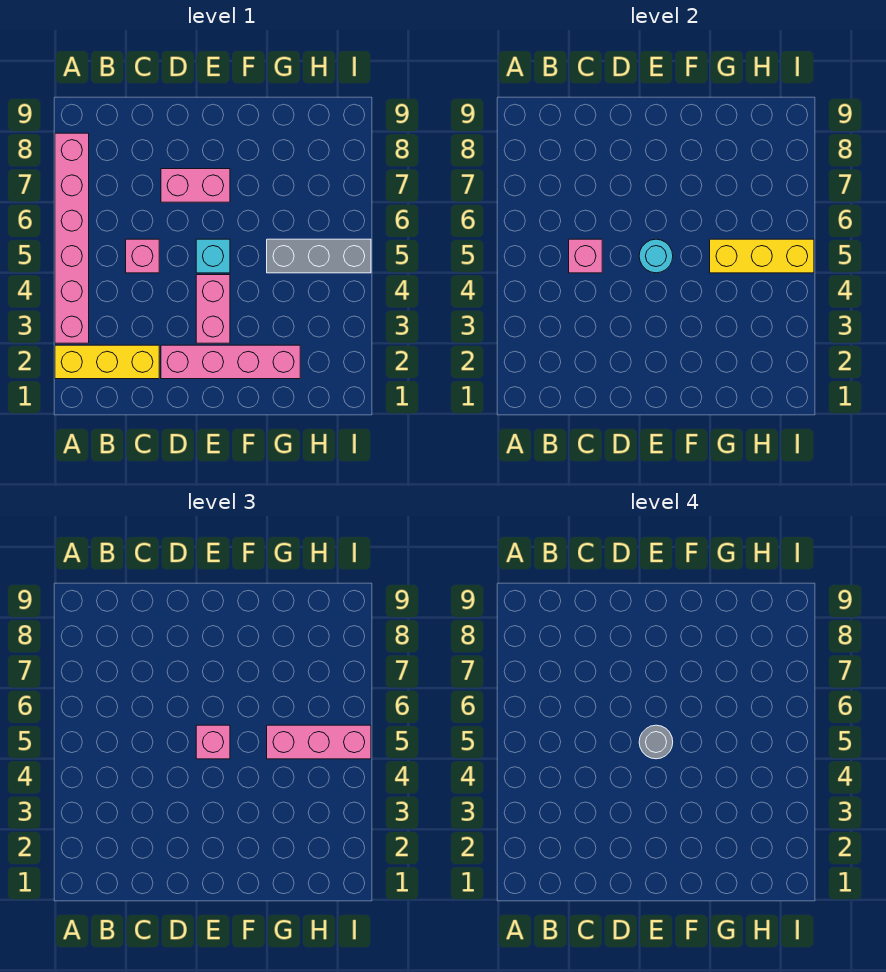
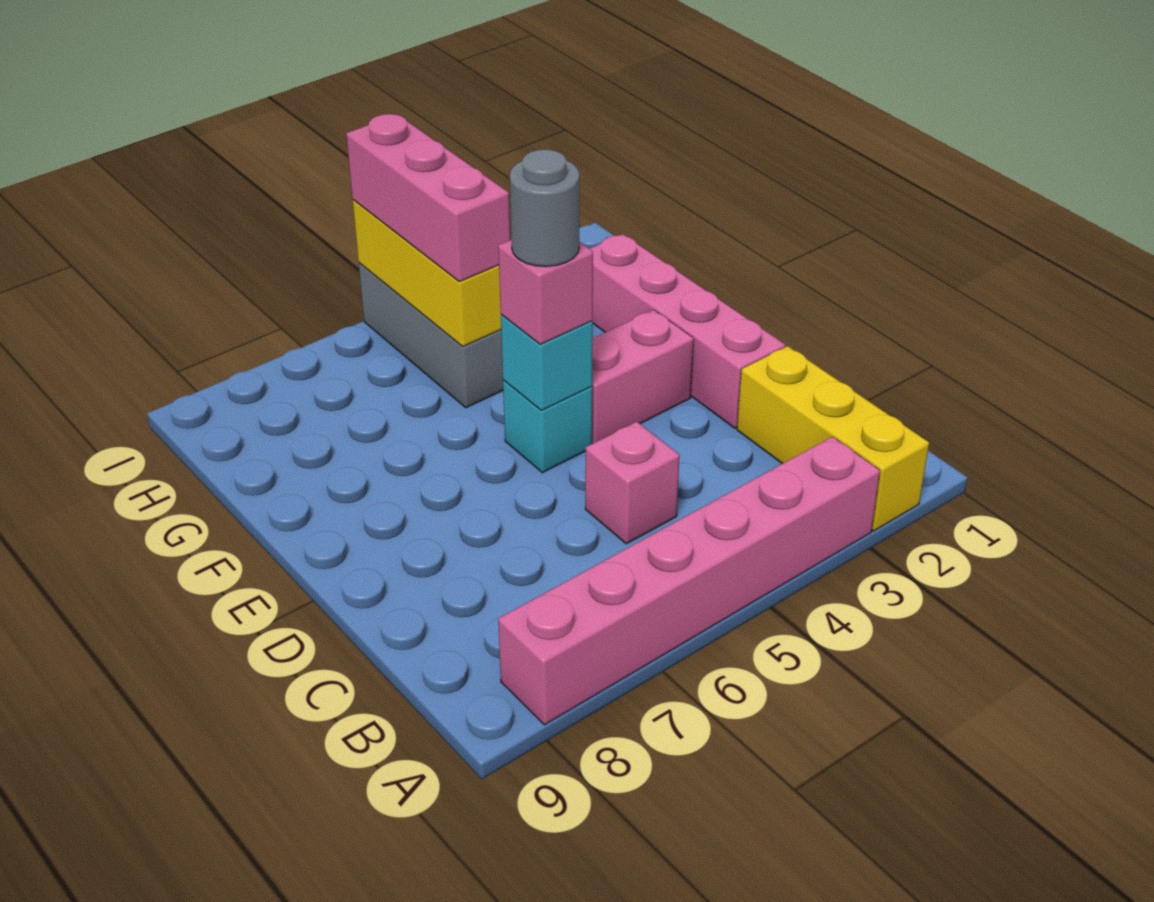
pink brick C5 level 2 -> none
pink brick D7:E7 level 1 -> none
cyan round brick E5 level 2 -> cyan brick E5 level 2

